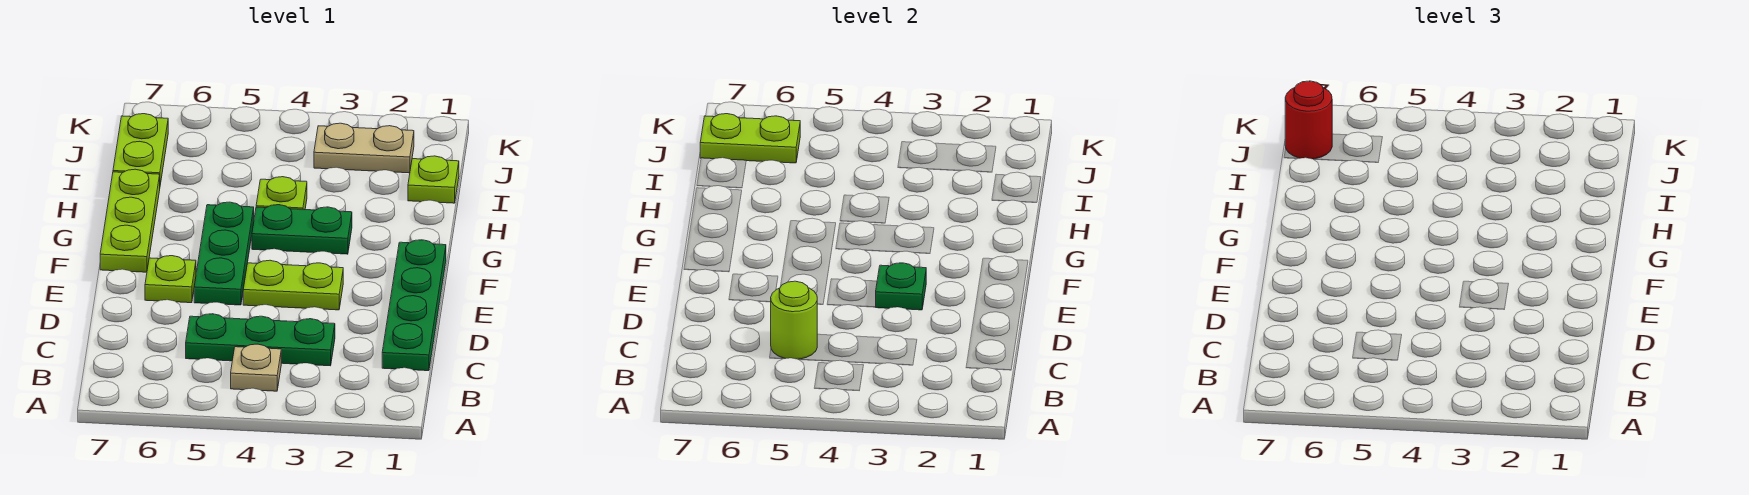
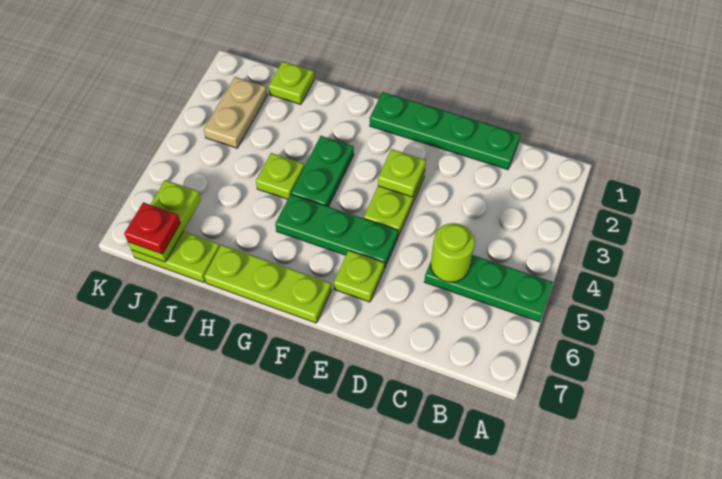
tan plate B4 level 1 -> none
green plate C3:C5 level 1 -> green plate A5:C5 level 1
green plate E3 level 2 -> lime plate E3 level 2
red round brick J7 level 3 -> red plate J7 level 3

